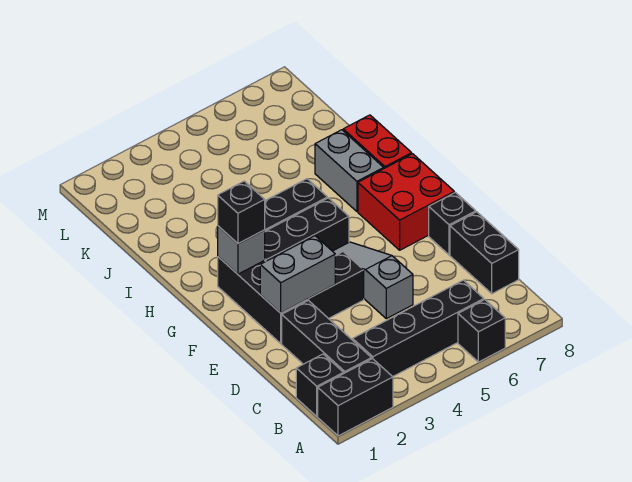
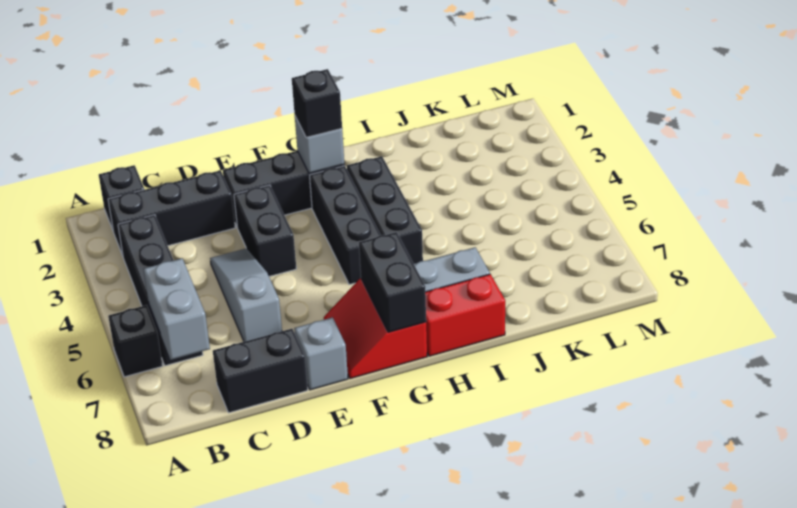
black brick A1:A2 level 1 -> black brick G7:G8 level 2
grey slope D5:F5 level 1 top D -> grey slope D4:D6 level 1 top 6
grey brick E2:E3 level 2 -> grey brick B6:B7 level 2
black brick E8 level 1 -> grey brick E8 level 1
red brick F7:G8 level 1 -> red slope F7:G8 level 1 top G

